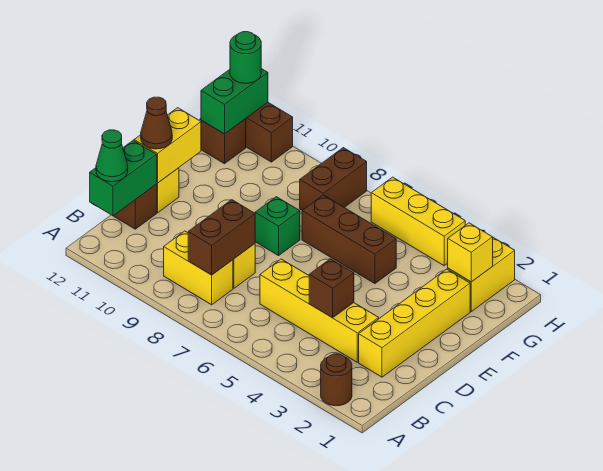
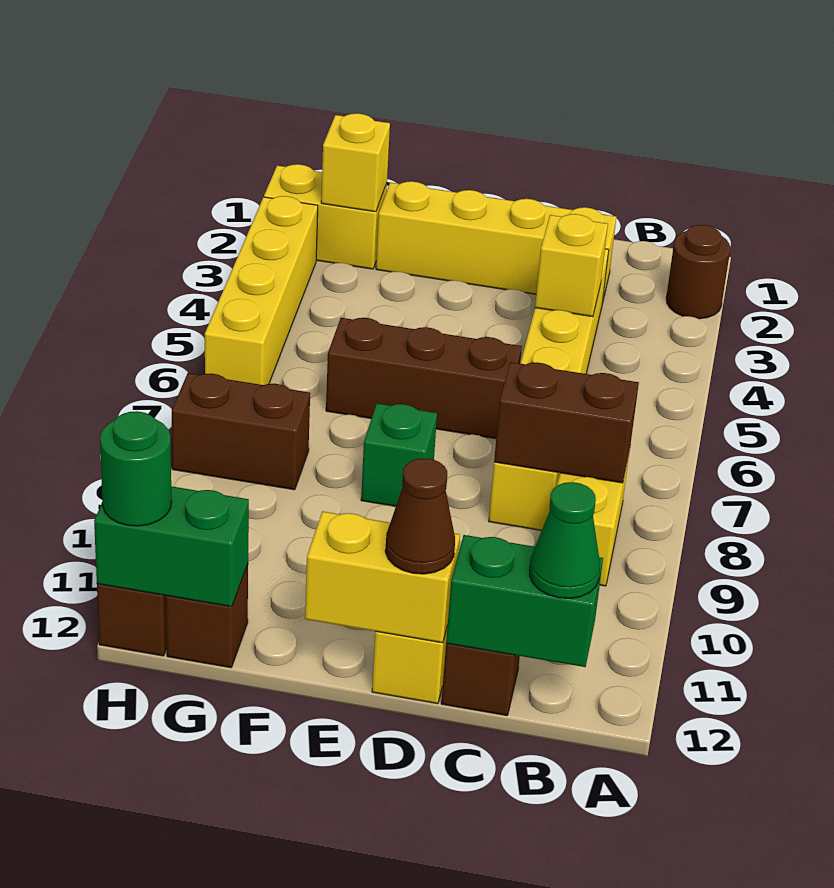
brown brick C4 level 2 -> yellow brick C4 level 2
brown brick F5:F7 level 1 -> brown brick D6:F6 level 1
yellow brick H4:H6 level 1 -> yellow brick H3:H6 level 1

